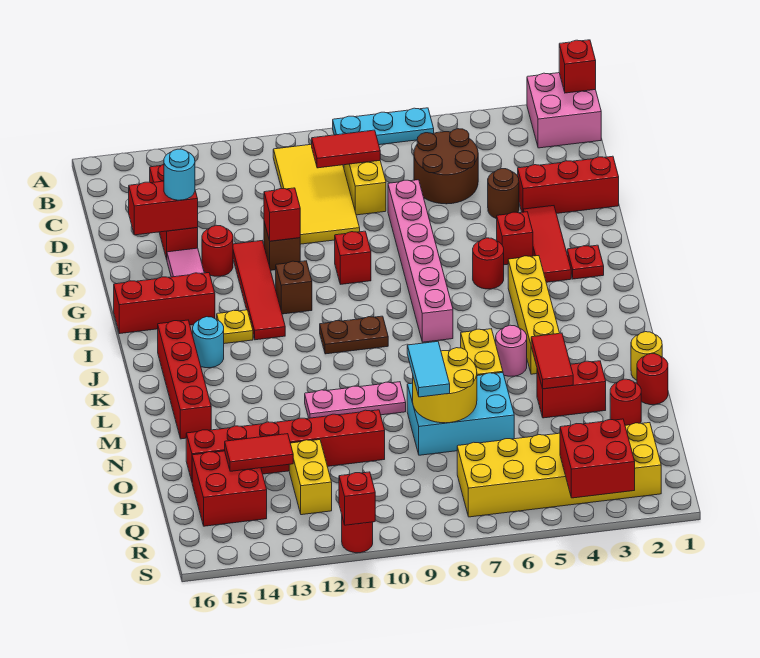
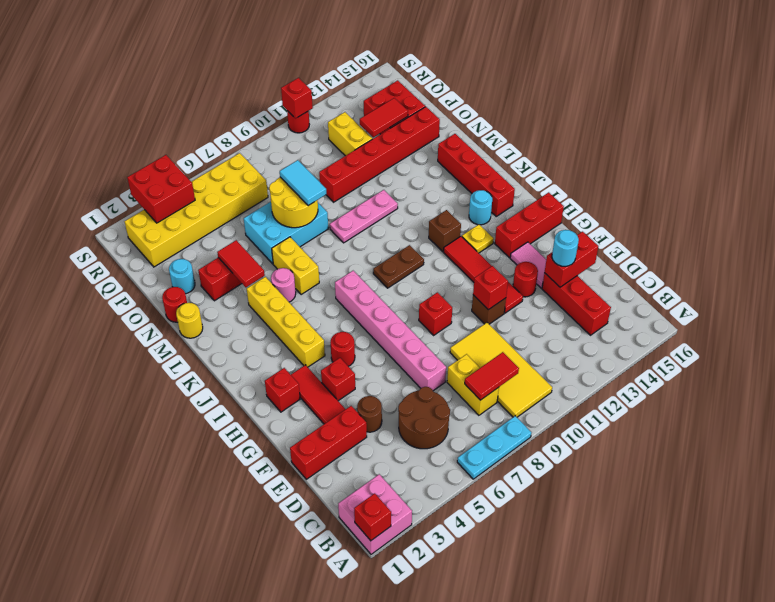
red plate H2 level 1 -> red brick H2 level 1
brown brick H11 level 1 -> brown brick J12 level 1
red round brick O2 level 1 -> cyan round brick O2 level 1

